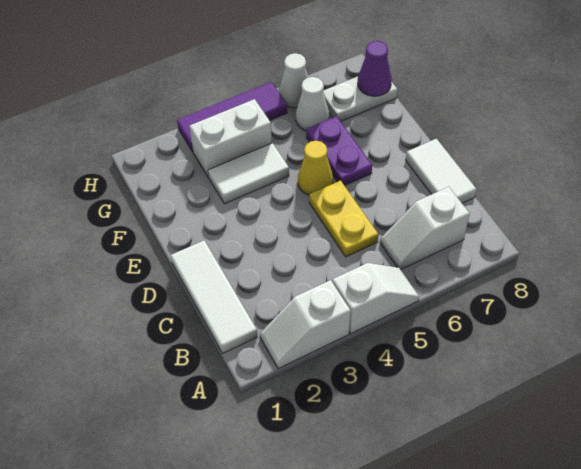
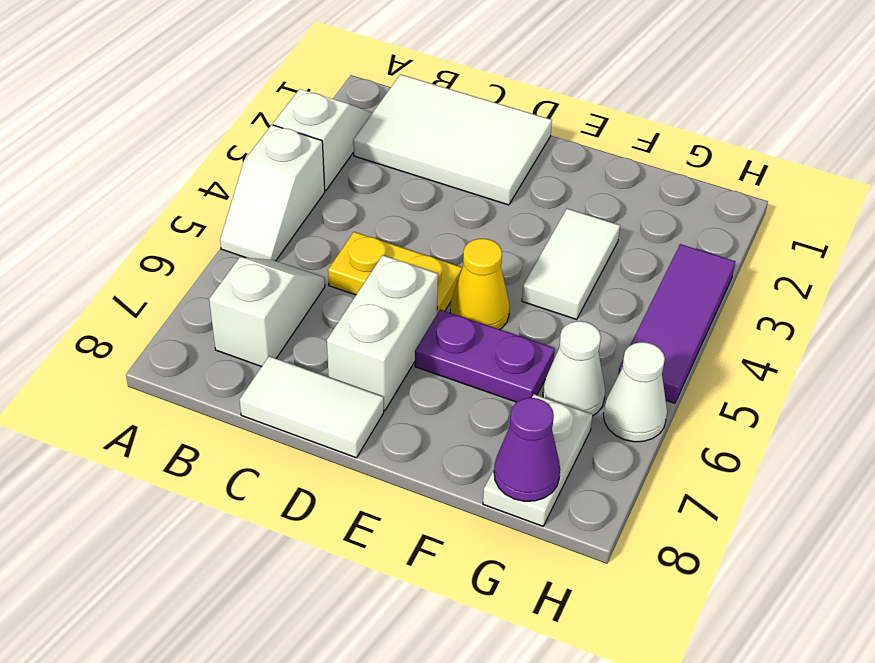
white tile B1:D1 level 1 -> white tile B1:D2 level 1
white brick G3:G4 level 1 -> white brick D6:D7 level 1

